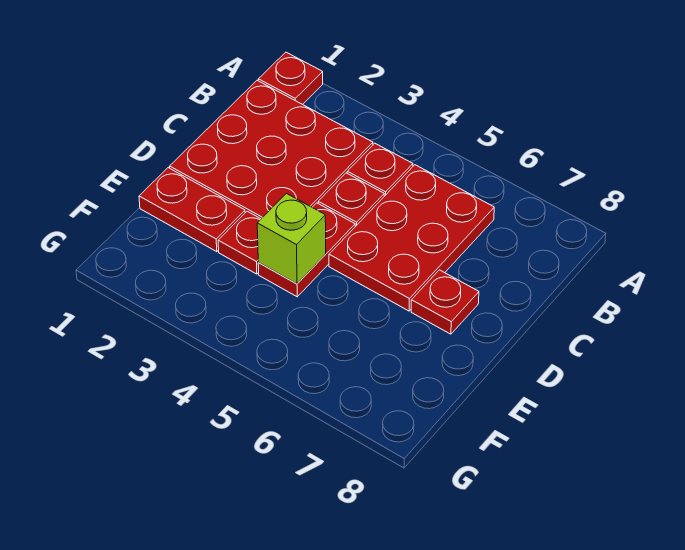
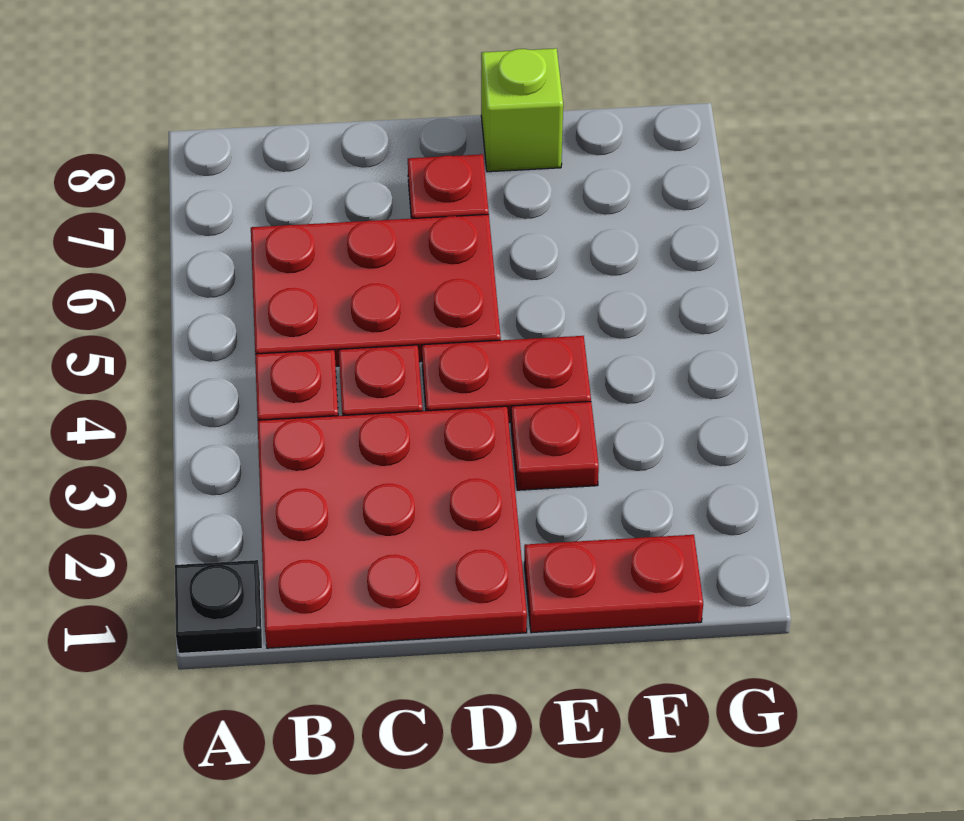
red plate A1 level 1 -> black plate A1 level 1
red plate E1:E2 level 1 -> red plate E1:F1 level 1
lime brick E4 level 2 -> lime brick E8 level 1

